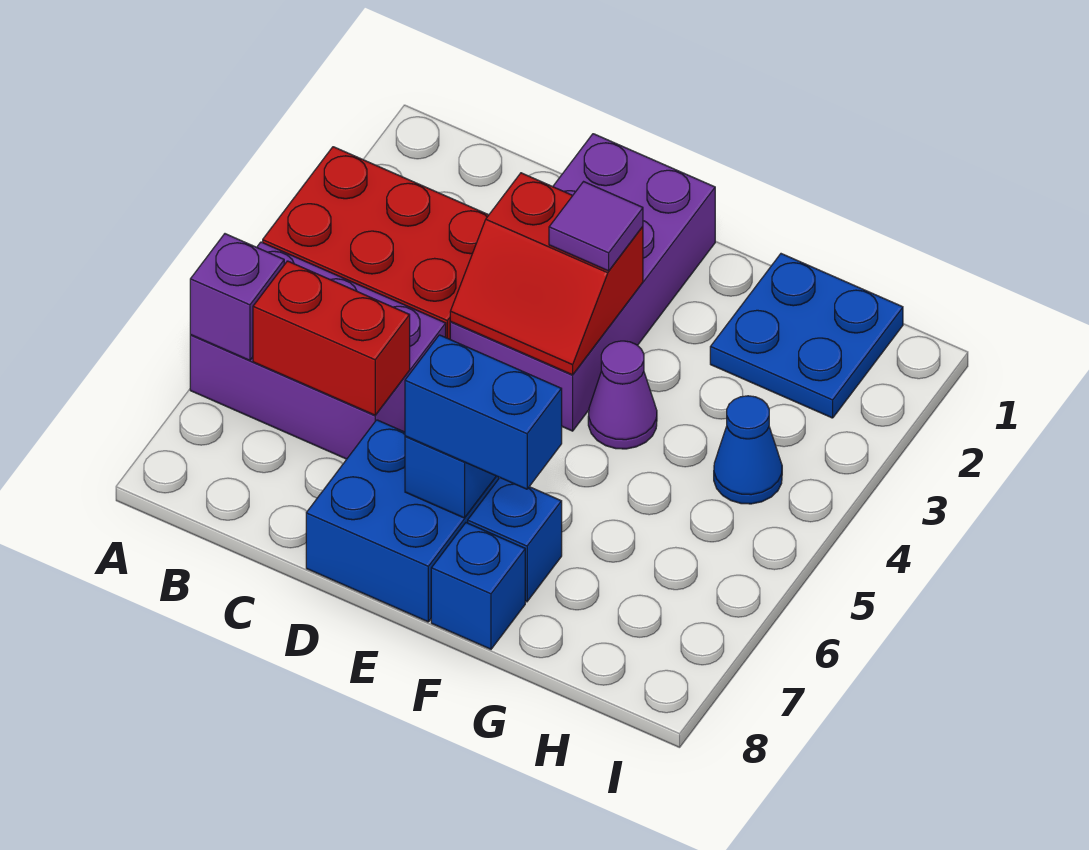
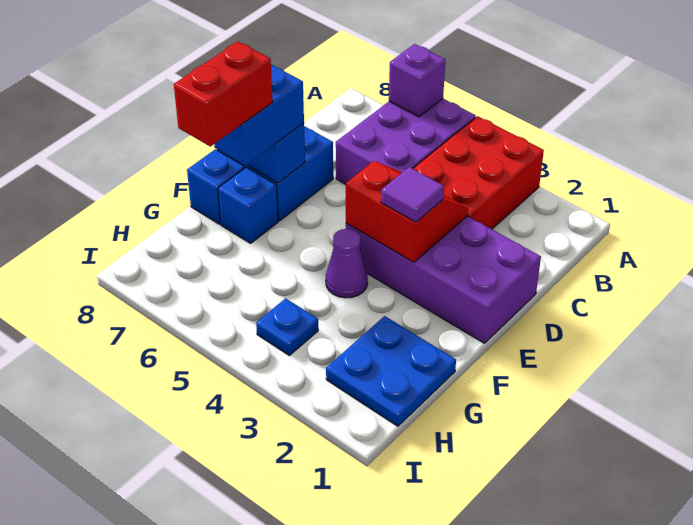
red brick B6:C6 level 2 -> red brick F7:G7 level 4
red slope D3:E4 level 2 top 3 -> red slope D3:E4 level 2 top E
blue cone H4 level 1 -> blue plate H4 level 1

